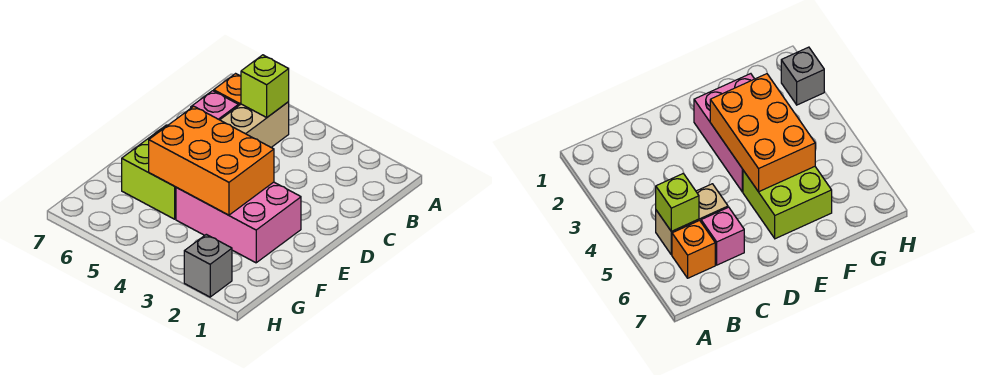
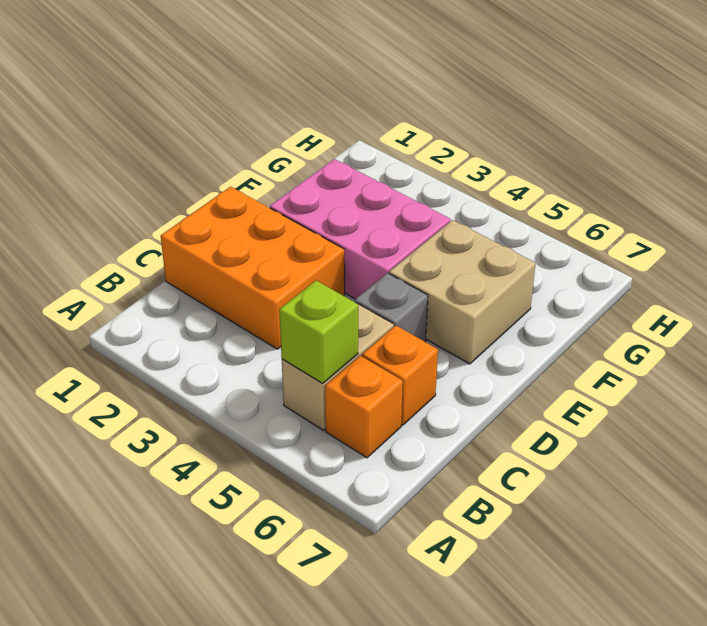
pink brick C6 level 1 -> orange brick C6 level 1
orange brick E3:F5 level 2 -> orange brick C1:D3 level 1
lime brick E5:F6 level 1 -> tan brick E5:F6 level 1
grey brick H2 level 1 -> grey brick D5 level 1

